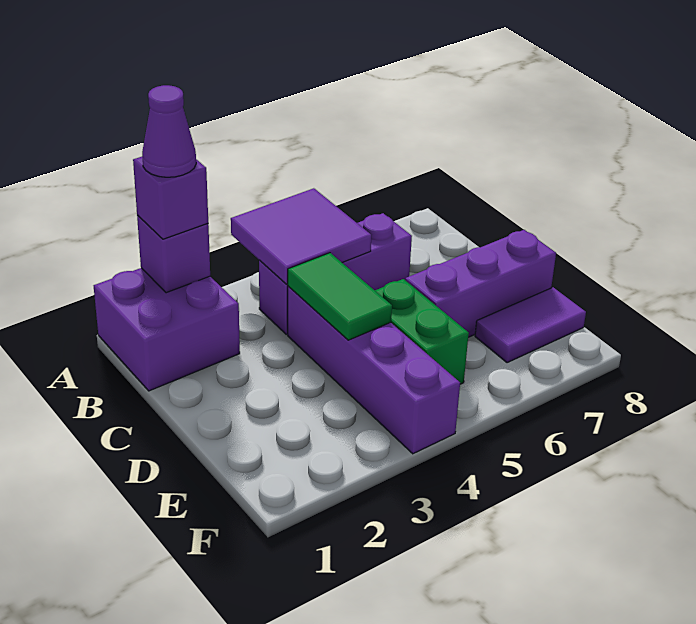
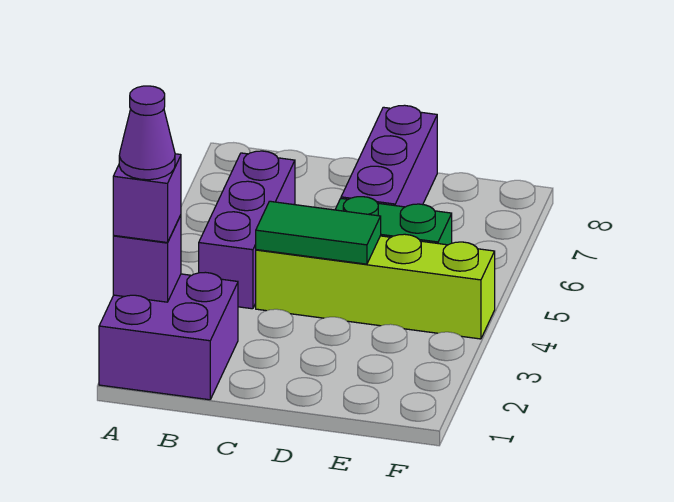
purple tile A4:B5 level 2 -> none
purple brick C4:F4 level 1 -> lime brick C4:F4 level 1
purple tile E7:E8 level 1 -> none

